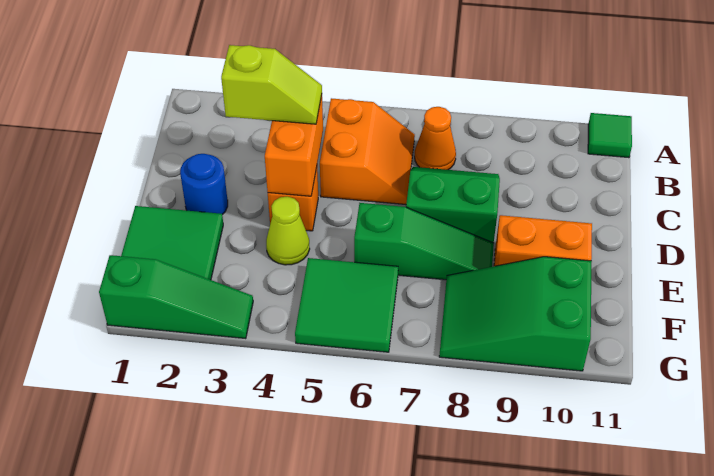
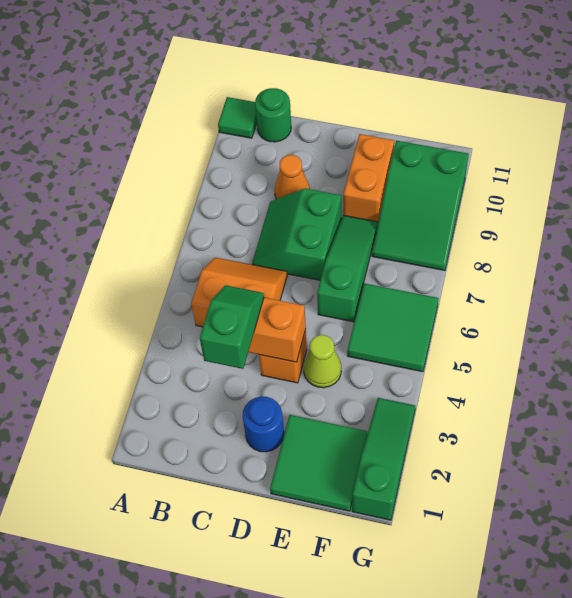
orange cone B7 level 1 -> orange cone C9 level 1
none -> green round brick B11 level 1
lime slope C3:C4 level 3 top 3 -> green slope C3:C4 level 3 top 3

